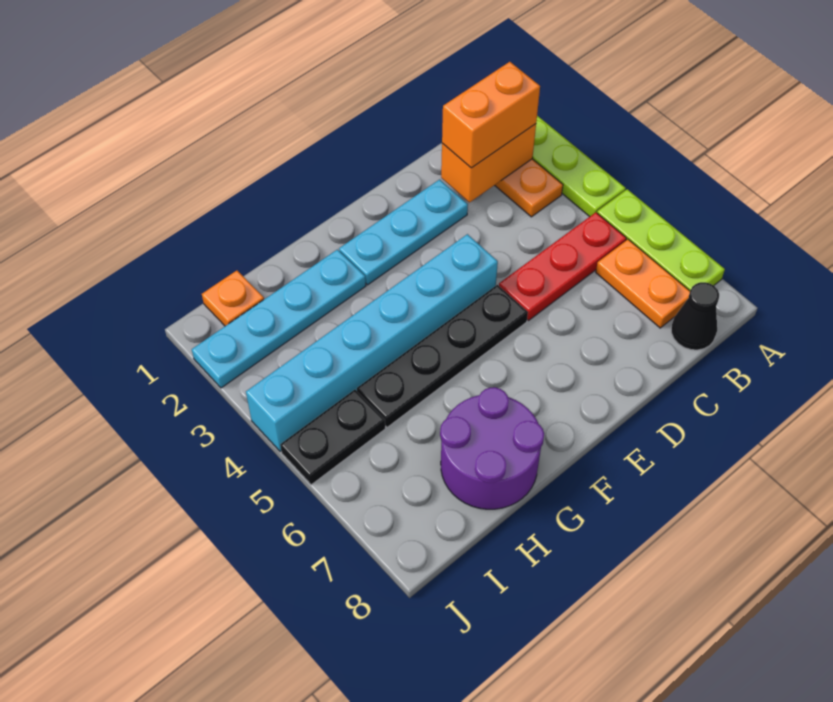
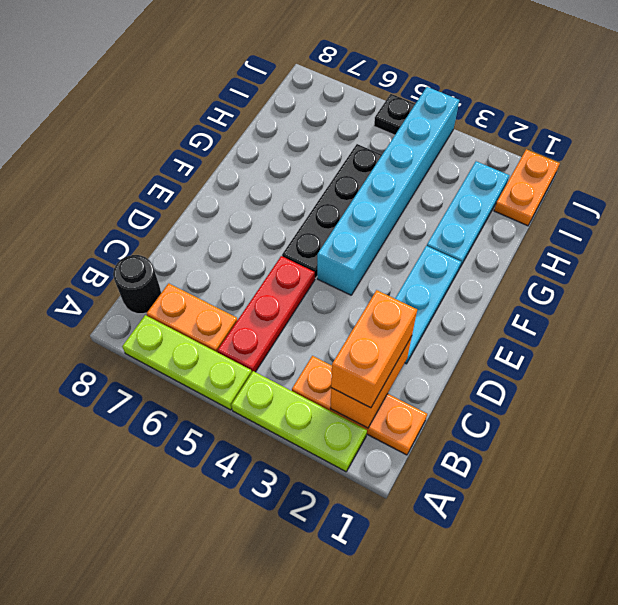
black cone B8 level 1 -> black round brick B8 level 1
cyan plate G2:J2 level 1 -> cyan plate G2:I2 level 1
purple round brick G7:H8 level 1 -> none
orange plate I1 level 1 -> orange plate I1:J1 level 1
black plate I5:J5 level 1 -> black plate J5 level 1

